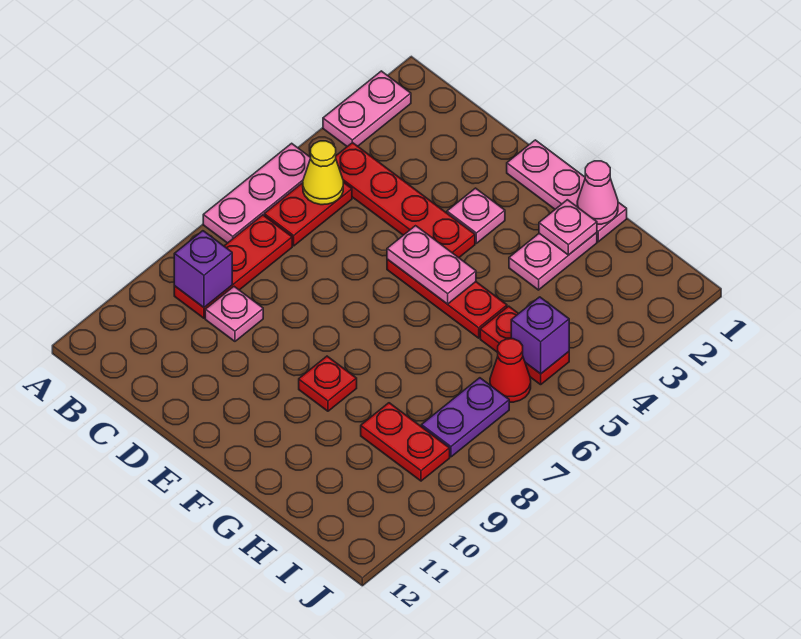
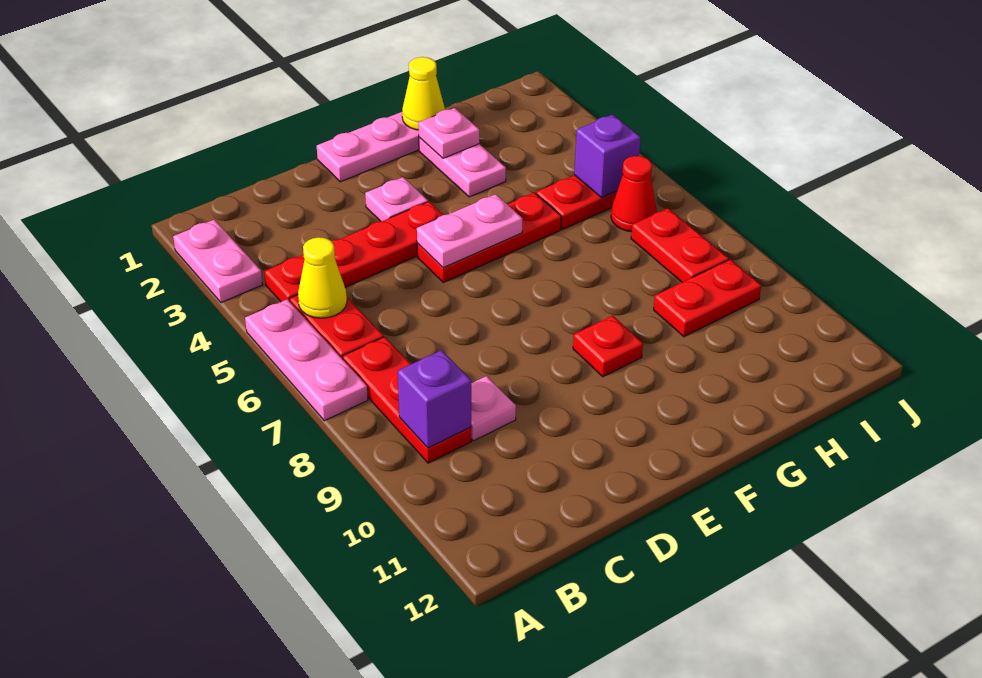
pink cone G1 level 2 -> yellow cone G1 level 2
purple plate I7:I8 level 1 -> red plate I7:I8 level 1

